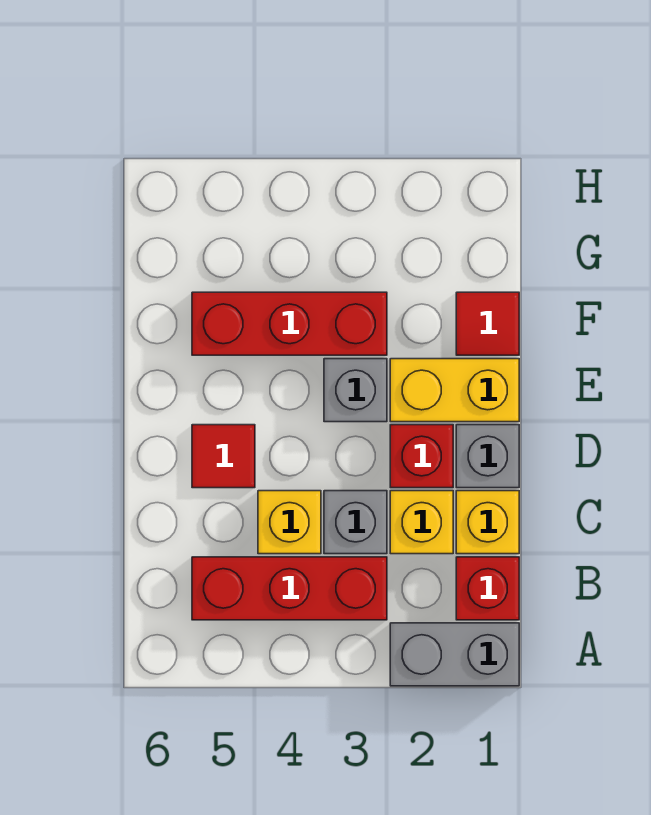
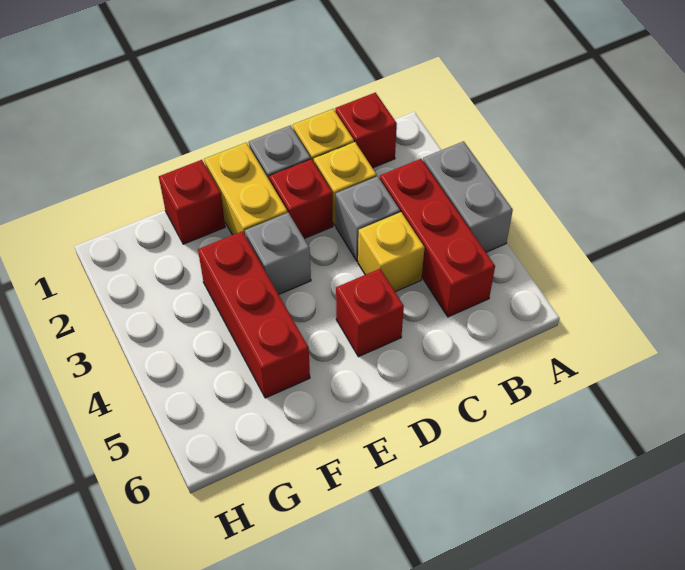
grey brick A1:A2 level 1 -> grey brick A3:A4 level 1
red tile D5 level 1 -> red brick D5 level 1
red tile F1 level 1 -> red brick F1 level 1

